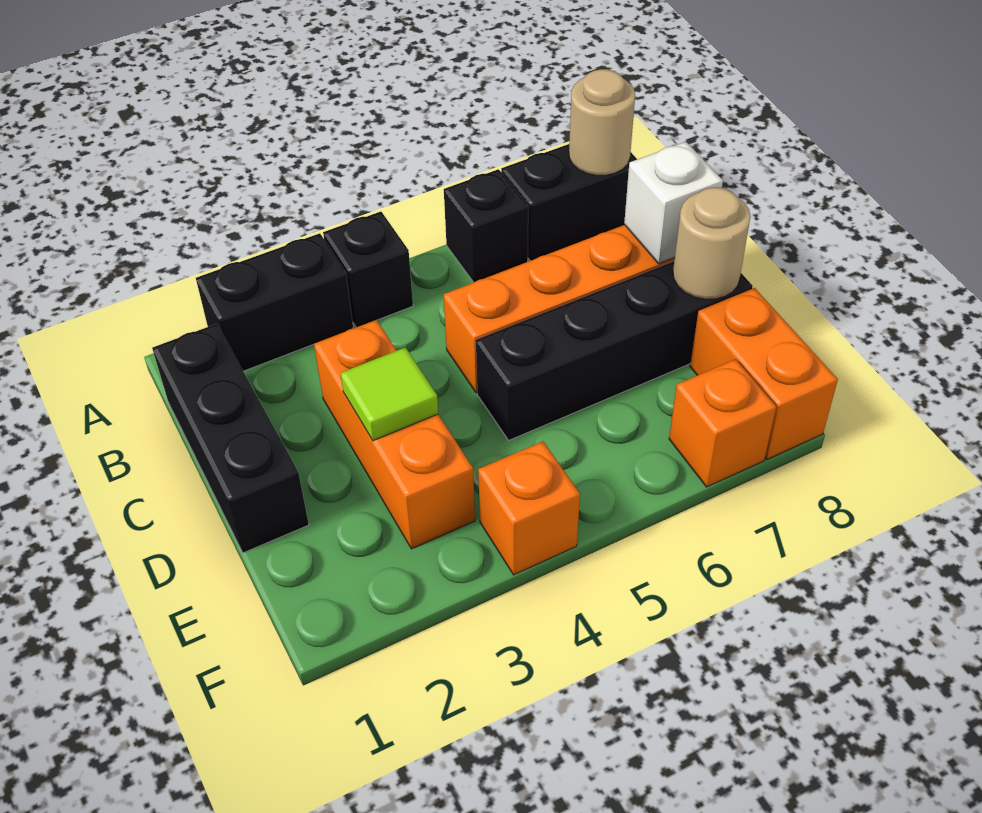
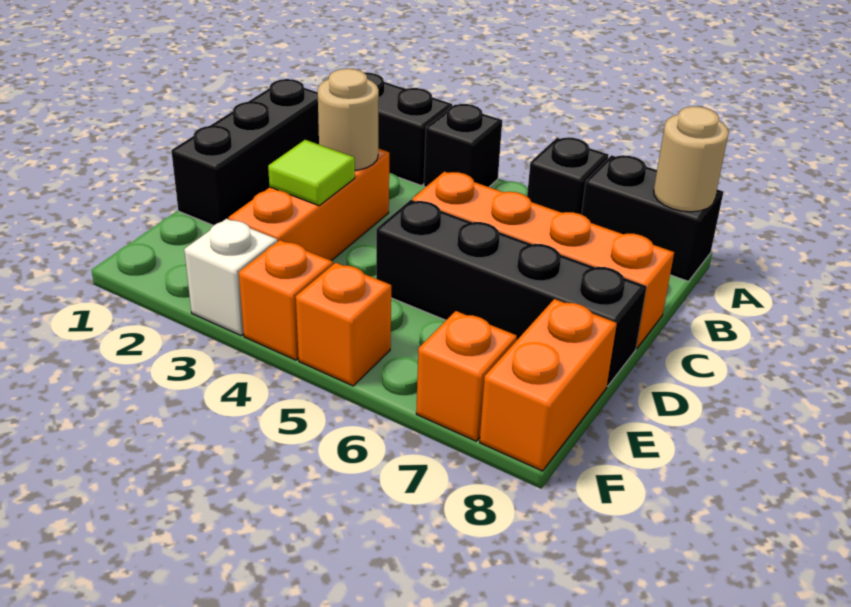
white brick C8 level 2 -> white brick F3 level 1
tan round brick D8 level 2 -> tan round brick C3 level 2
none -> orange brick F5 level 1

